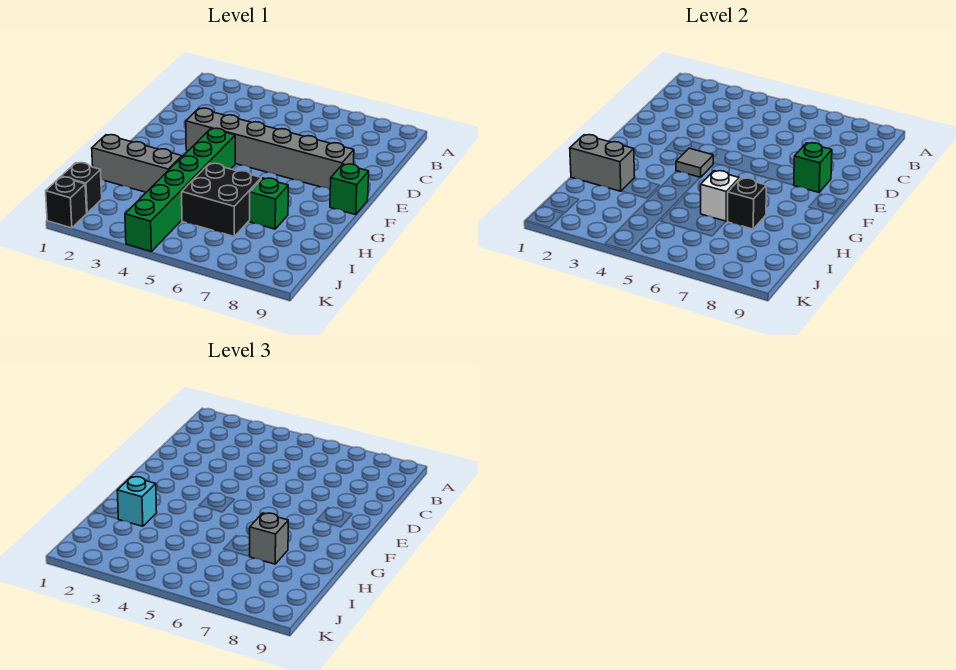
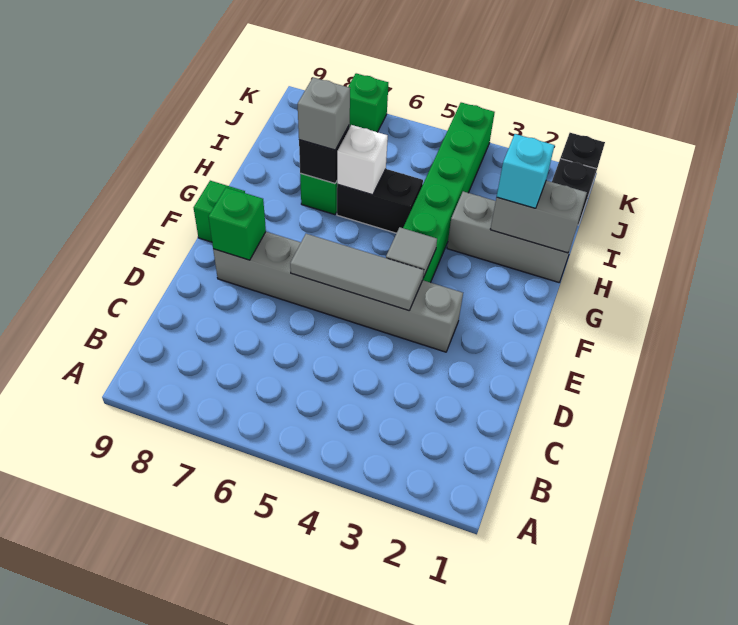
none -> grey tile E4:E6 level 2
black brick H5:I6 level 1 -> black brick H5:H6 level 1
none -> green brick K7 level 1

